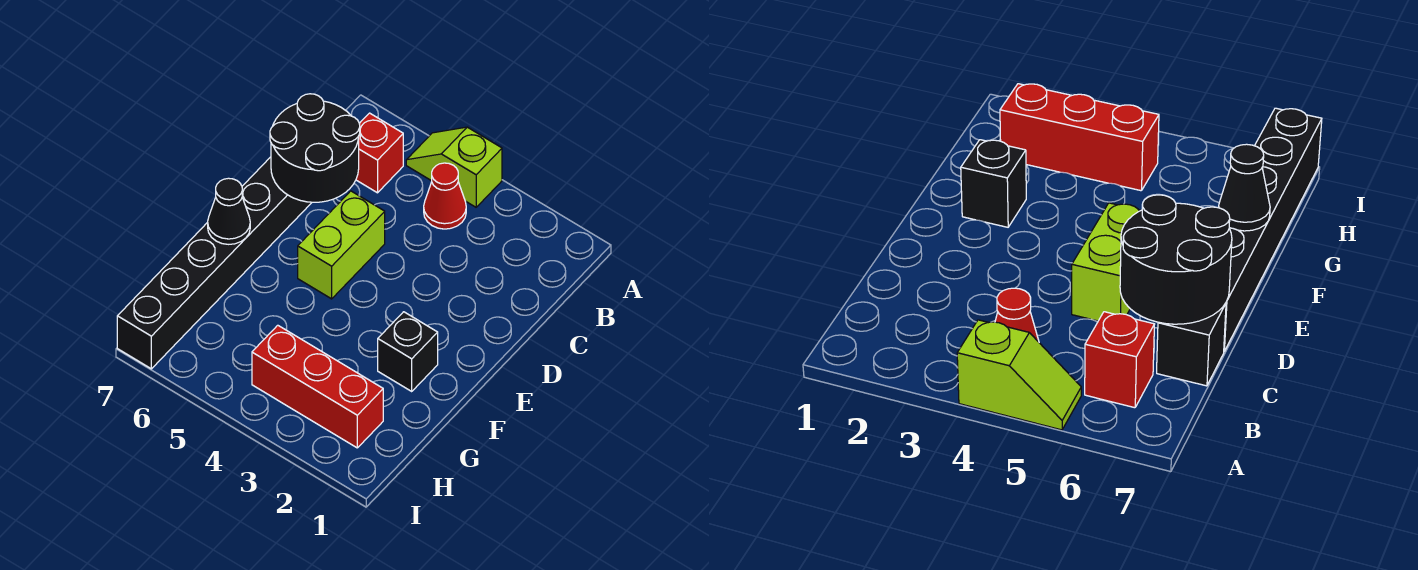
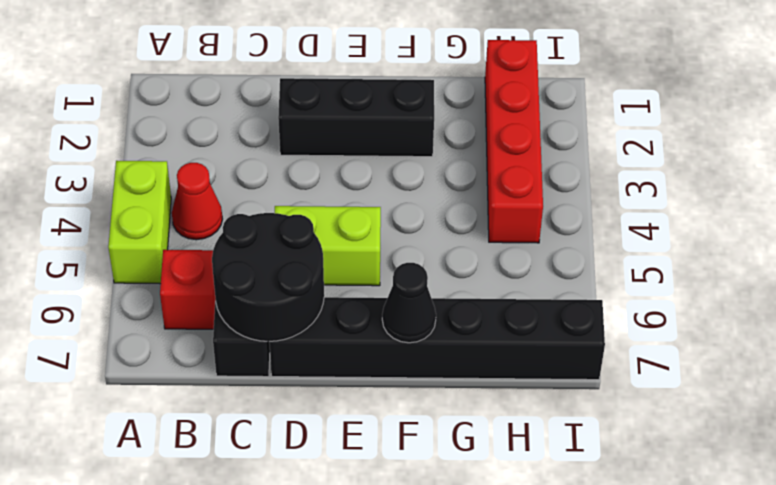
lime slope A4:A5 level 1 top 4 -> lime brick A4:A5 level 1
black brick F2 level 1 -> black brick D2:F2 level 1
red brick H2:H4 level 1 -> red brick H1:H4 level 1

